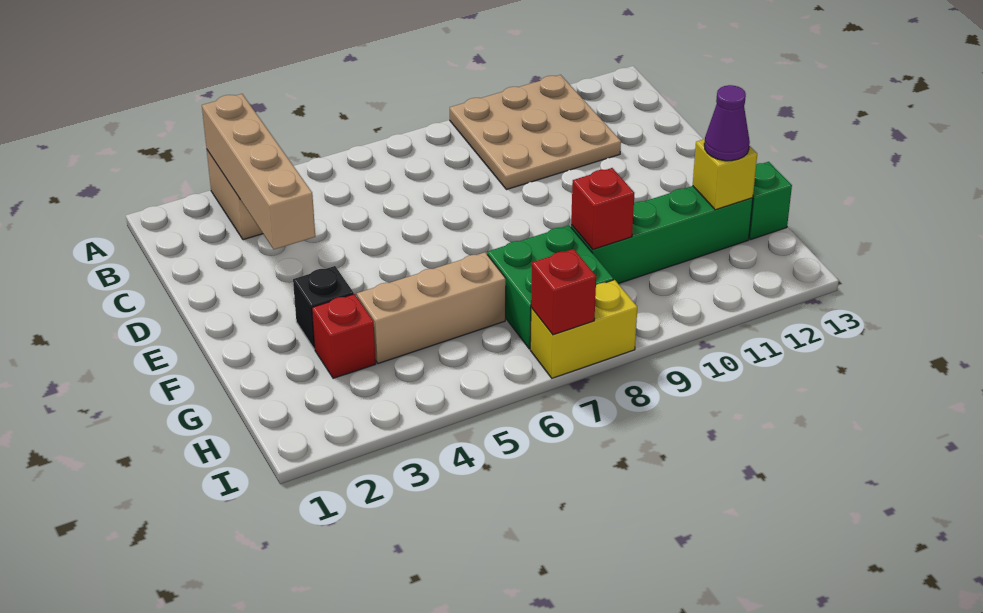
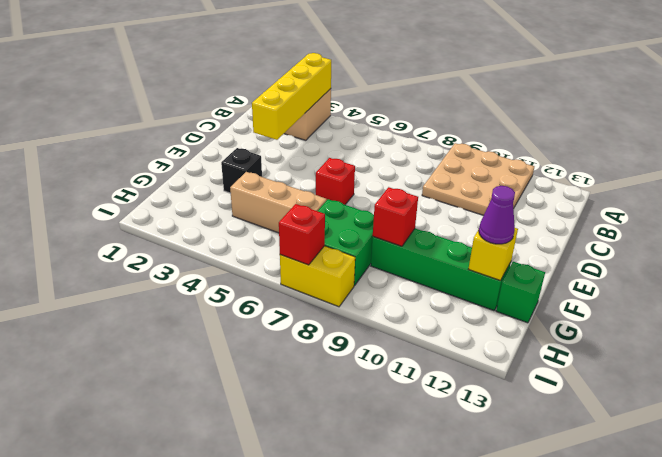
tan brick A3:D3 level 2 -> yellow brick A3:D3 level 2
red brick G3 level 1 -> red brick E6 level 1

